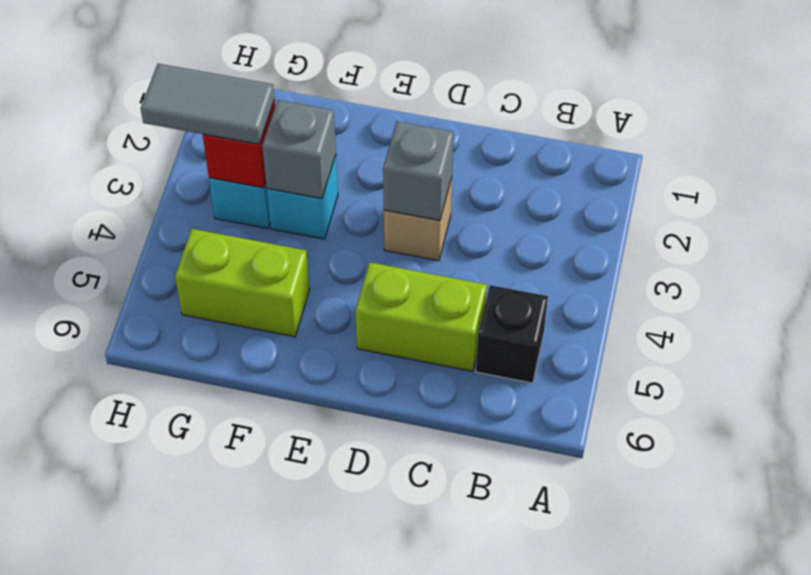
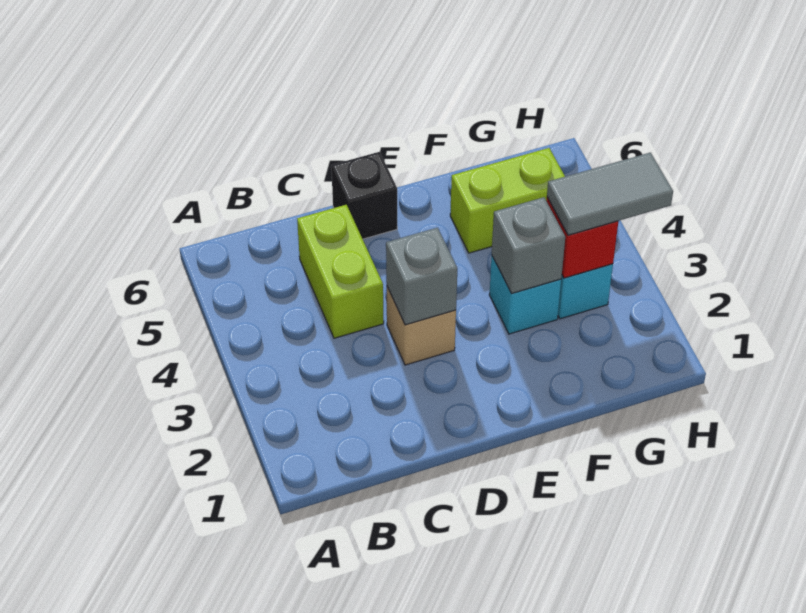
black brick B5 level 1 -> black brick D6 level 1
lime brick C5:D5 level 1 -> lime brick C4:C5 level 1

